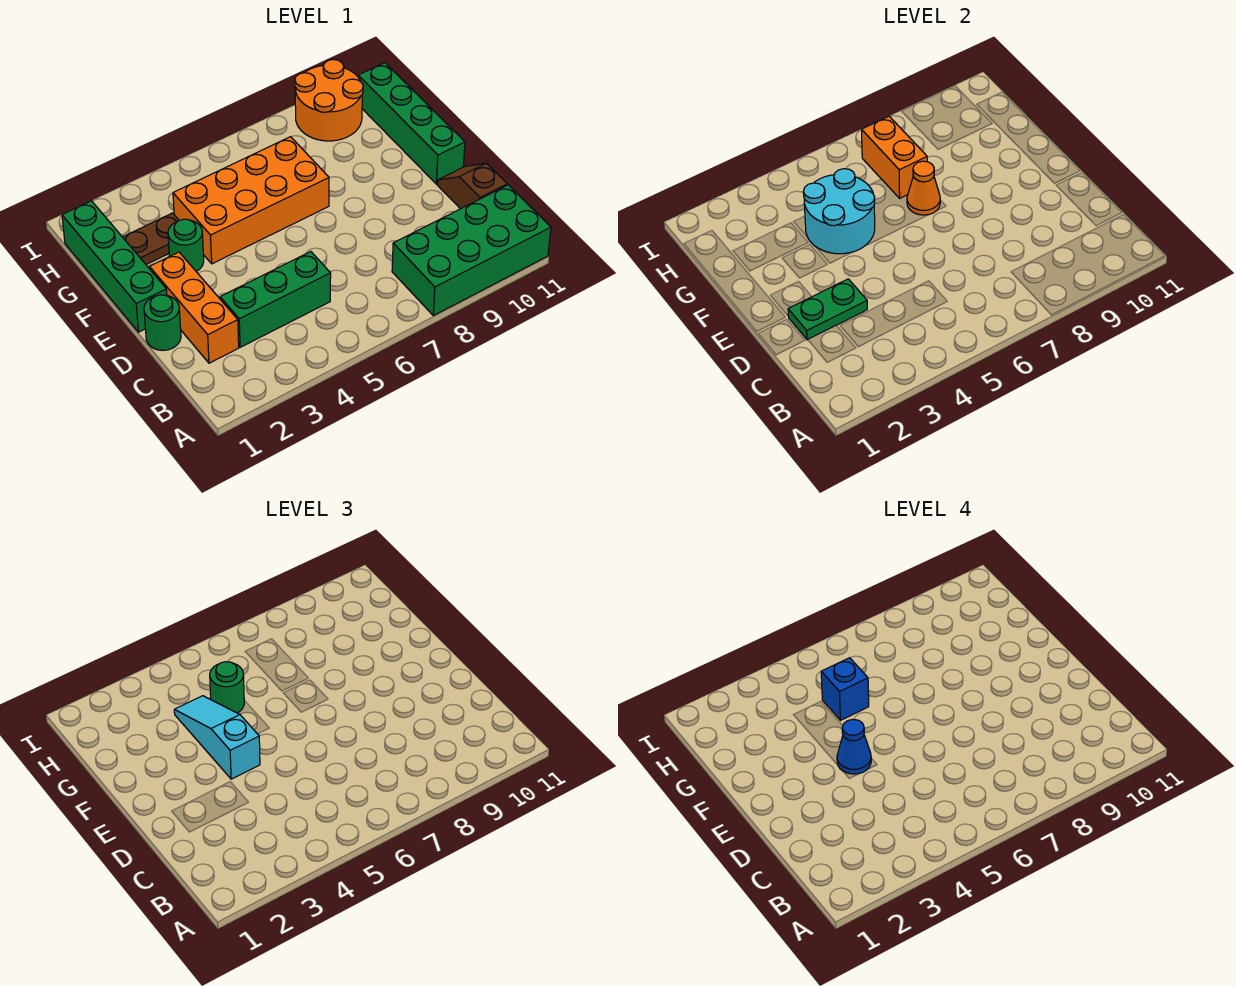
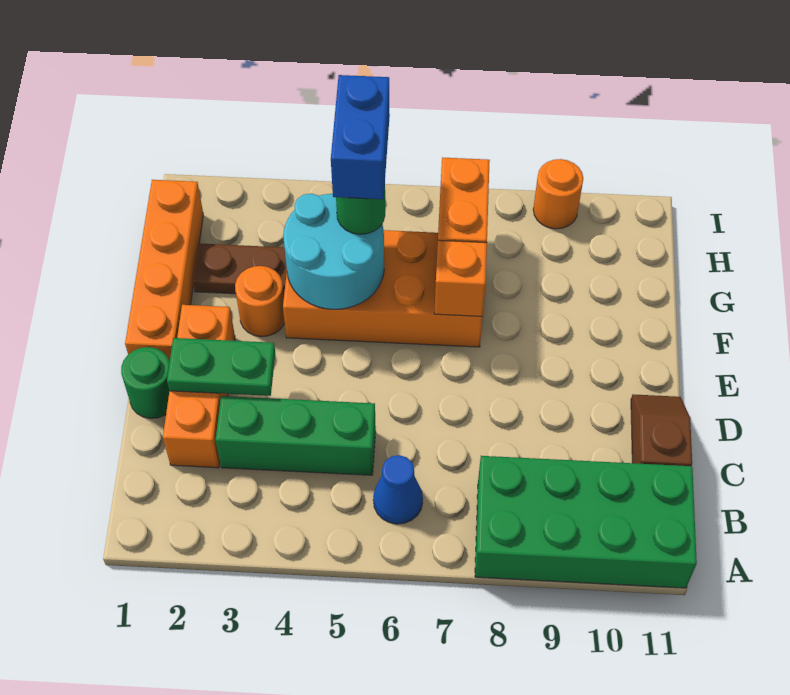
green brick E1:H1 level 1 -> orange brick E1:H1 level 1
cyan slope E4:G4 level 3 top E -> none
blue cone E4 level 4 -> blue cone B6 level 1
green brick E11:H11 level 1 -> none
green round brick F3 level 1 -> orange round brick F3 level 1
orange cone F7 level 2 -> orange brick F7 level 2
blue brick G5 level 4 -> blue brick G5:H5 level 4
orange round brick H9:I10 level 1 -> orange round brick I9 level 1

